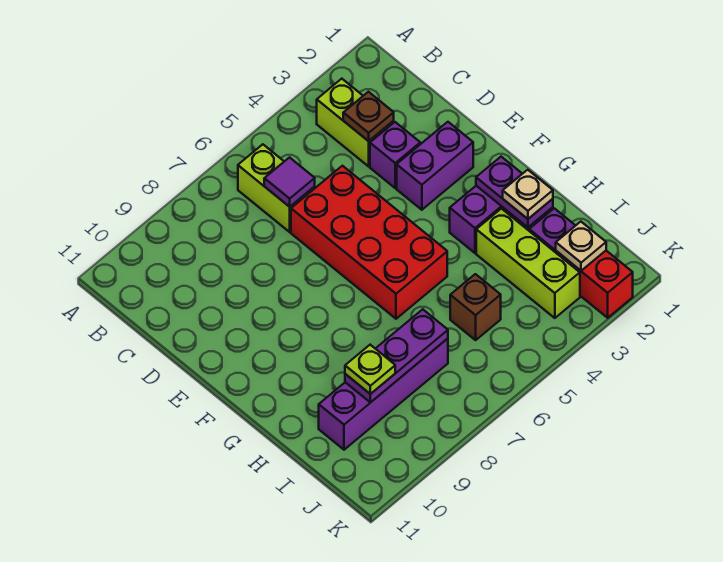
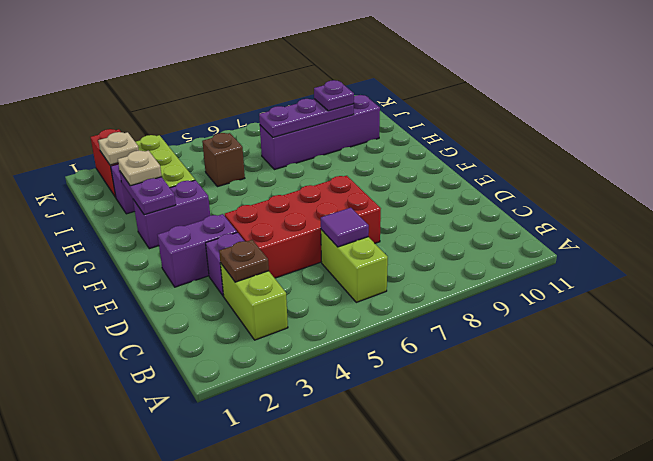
red brick D5:G6 level 1 -> red brick D4:E7 level 1
lime plate I9 level 3 -> purple plate I9 level 3

